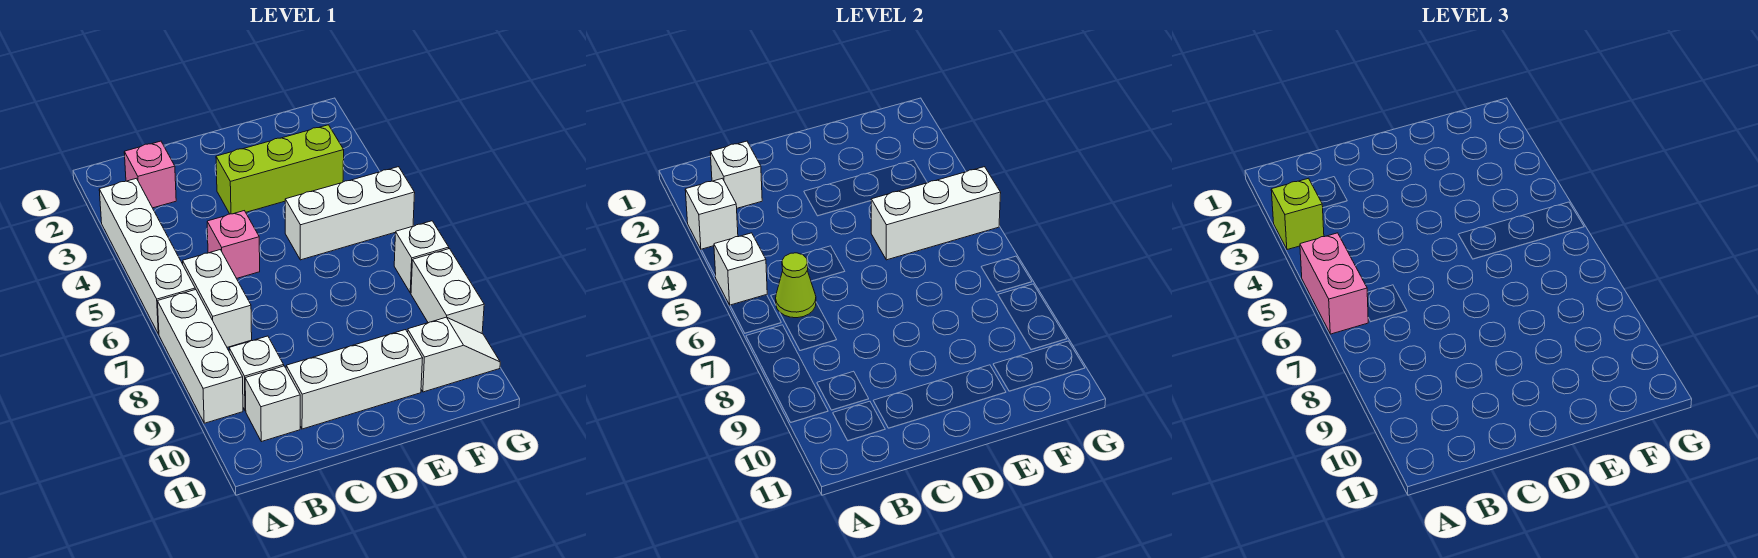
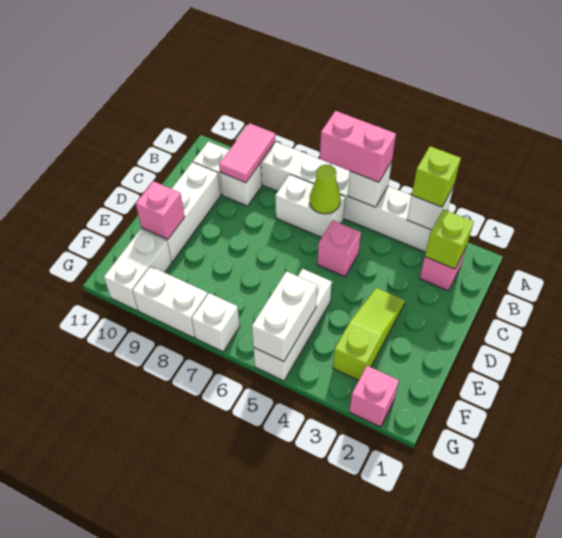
none -> pink tile A9:B9 level 2
white brick B2 level 2 -> lime brick B2 level 2
lime brick D3:F3 level 1 -> lime slope D3:F3 level 1 top F
white brick E5:G5 level 2 -> white brick F5:G5 level 2
none -> pink brick E10 level 2
white slope F10:G10 level 1 top F -> white brick F10:G10 level 1
none -> pink brick G2 level 1

